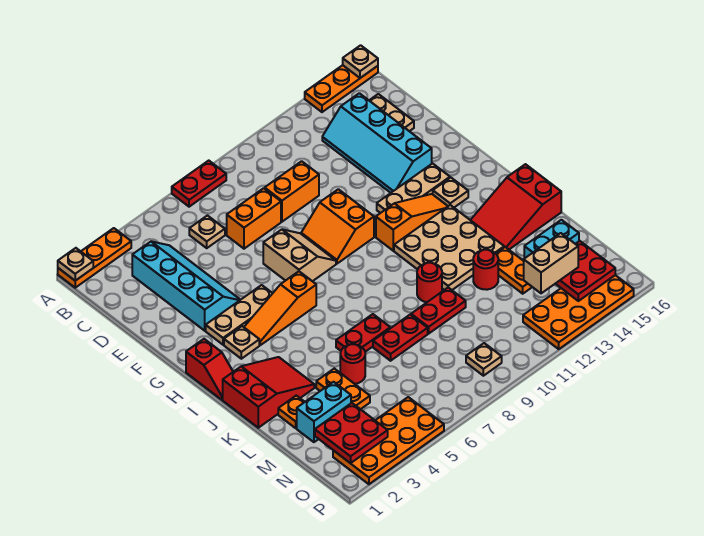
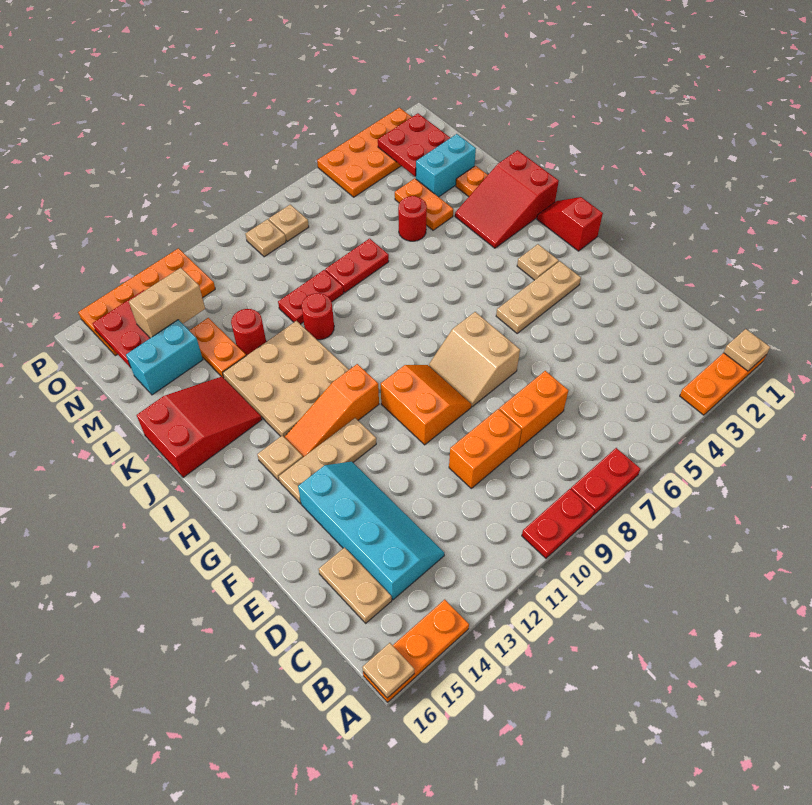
cyan slope C3:F4 level 1 top 3 -> none
tan plate C6 level 1 -> tan plate O8 level 1
orange slope H4:H6 level 1 top 6 -> none
red plate K6:K7 level 1 -> red plate A9:A10 level 1

